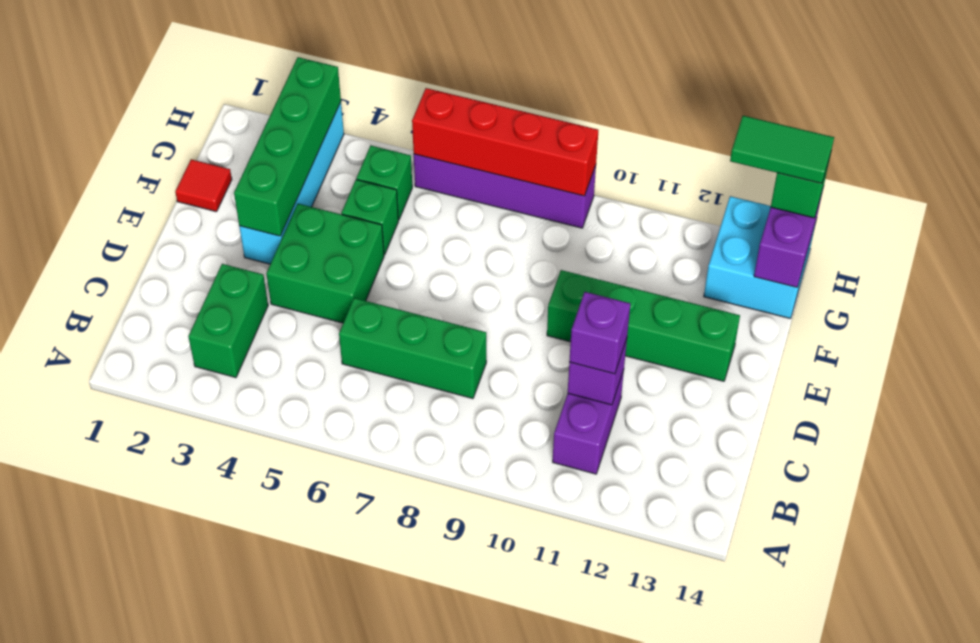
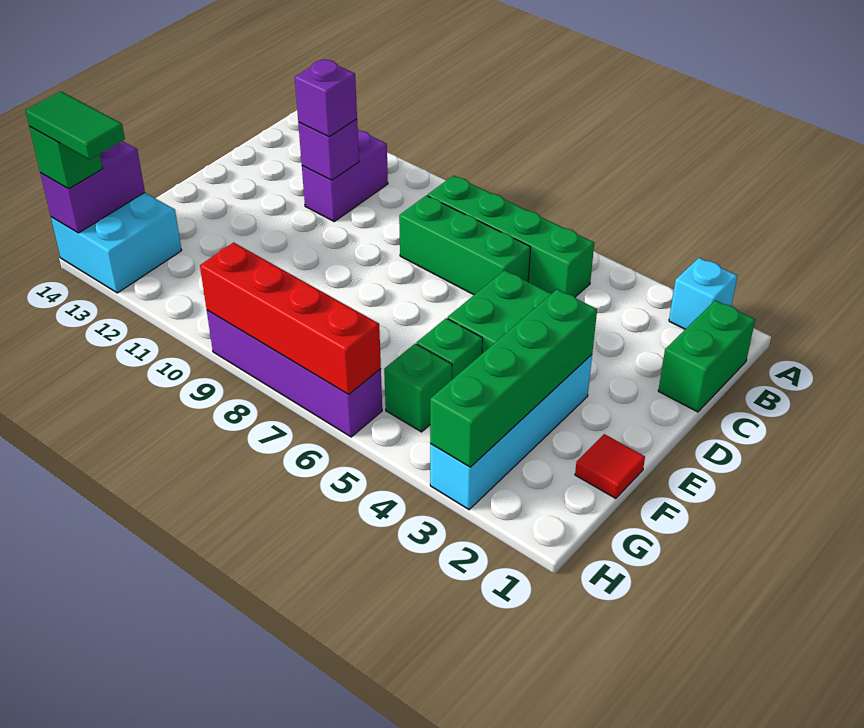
none -> cyan brick A2 level 1
green brick B3:C3 level 1 -> green brick B1:C1 level 1
green brick E10:E13 level 1 -> green brick B5:B8 level 1

